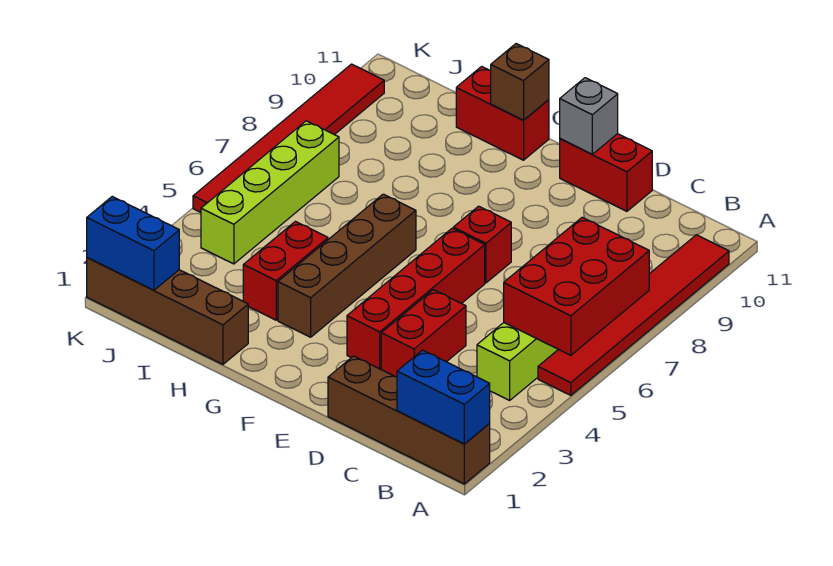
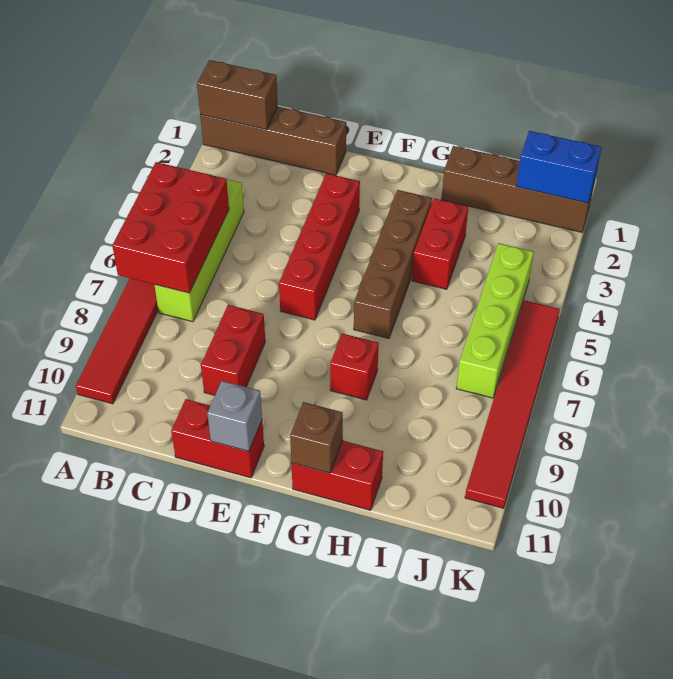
blue brick A1:B1 level 2 -> brown brick A1:B1 level 2
red brick D3:D4 level 1 -> red brick D8:D9 level 1
red brick E7 level 1 -> red brick G8 level 1

